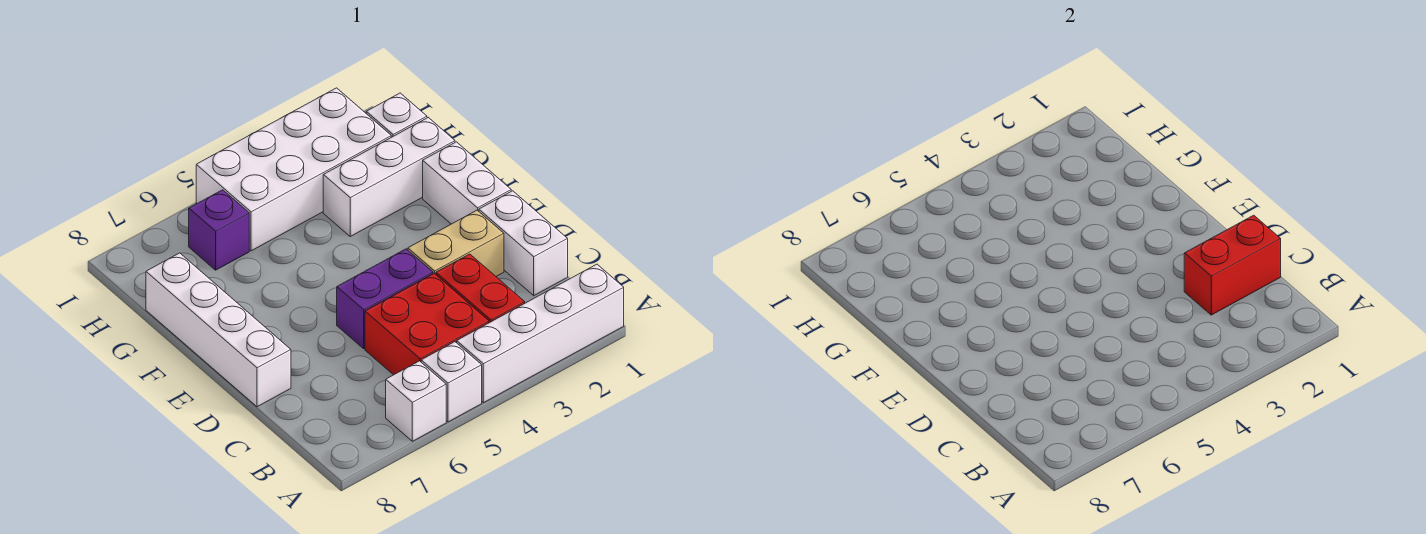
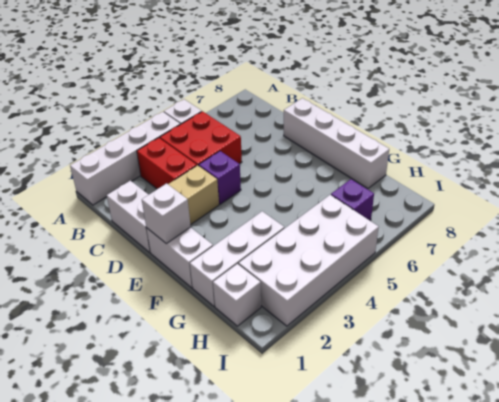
white brick A6 level 1 -> white brick E1 level 2
red brick C1:C2 level 2 -> none
purple brick D4:D5 level 1 -> purple brick D4 level 1

